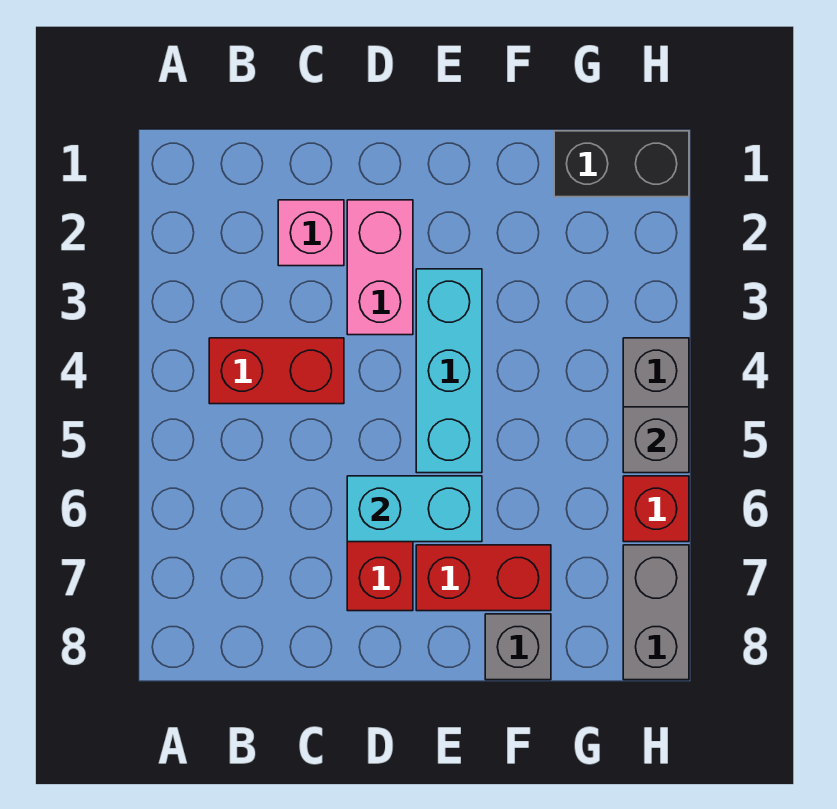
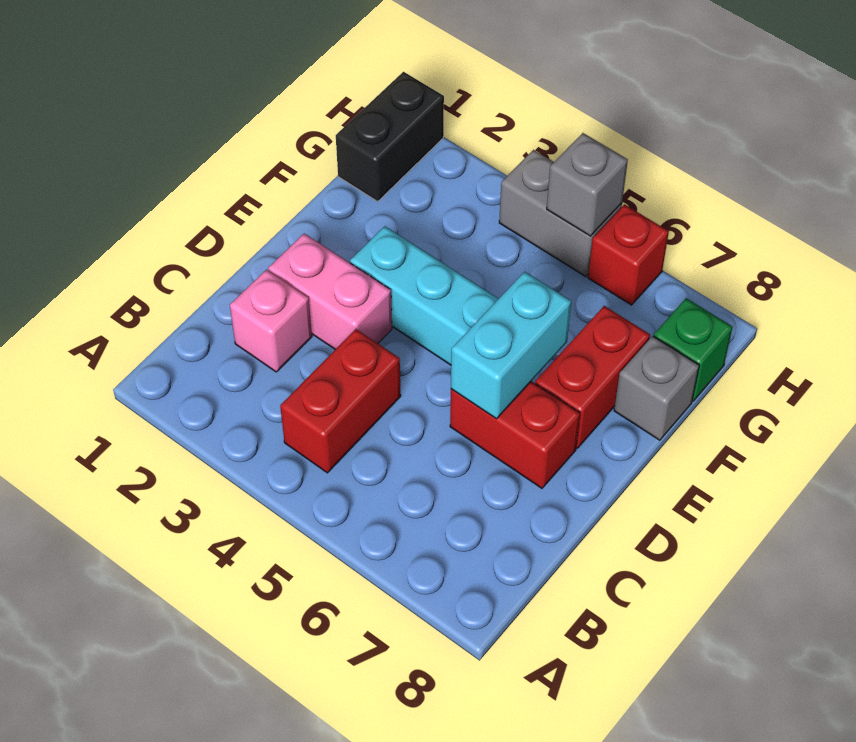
none -> green brick G8 level 1
grey brick H7:H8 level 1 -> none

